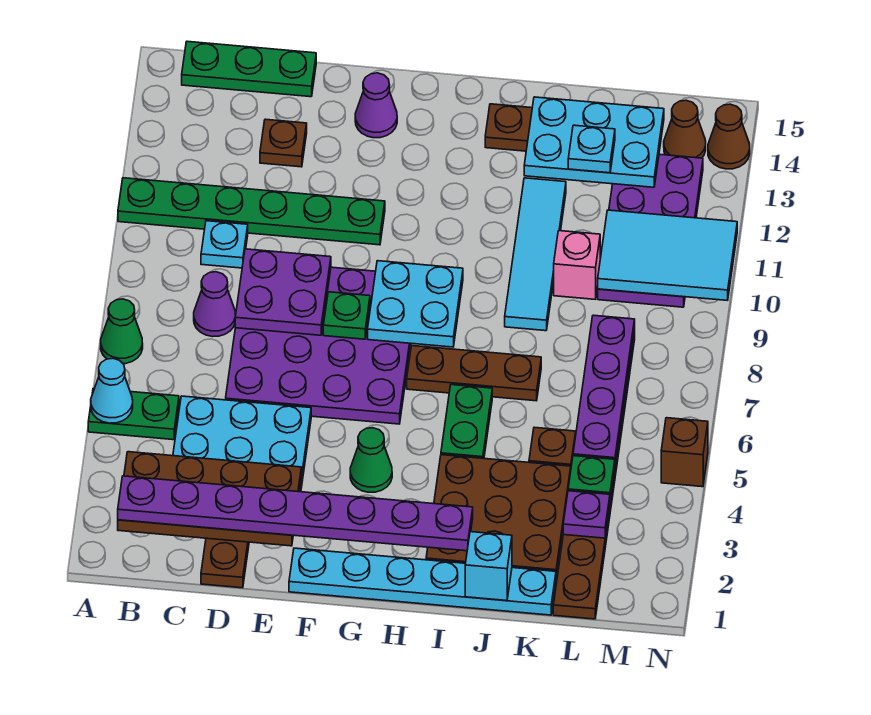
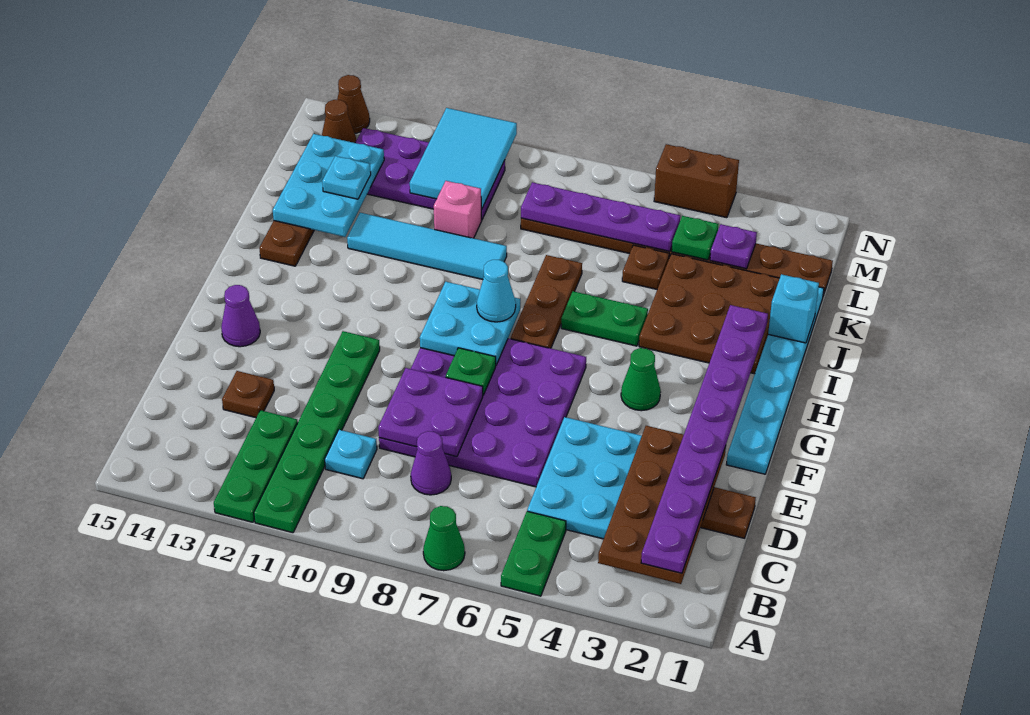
cyan cone A5 level 2 -> cyan cone H8 level 3
green plate B15:D15 level 1 -> green plate A12:C12 level 1
brown brick N5 level 1 -> brown brick N4:N5 level 1

